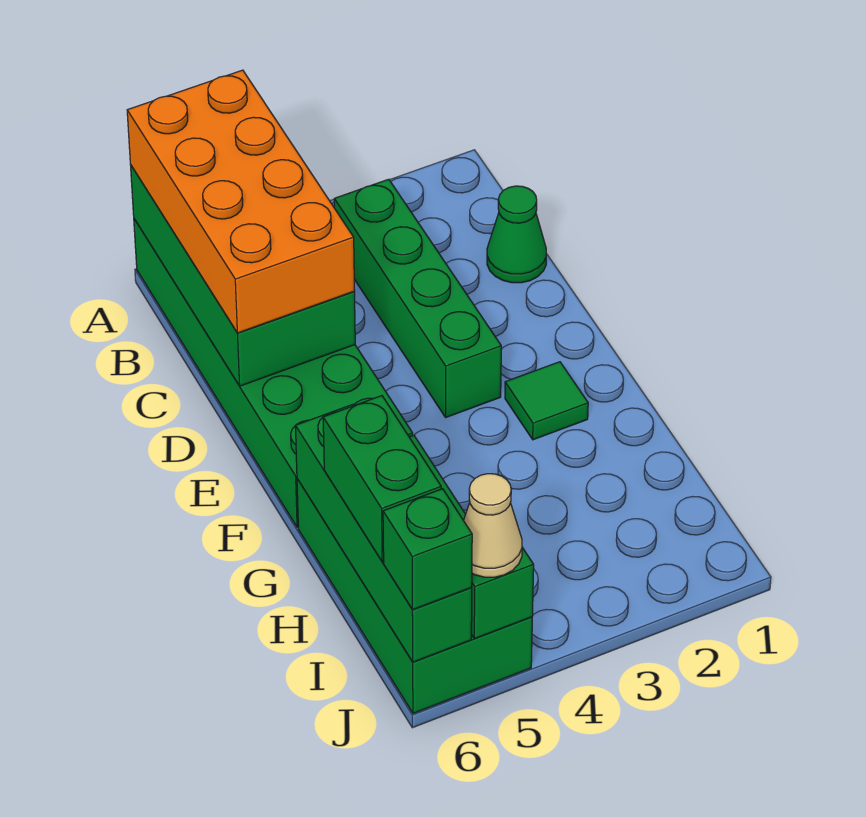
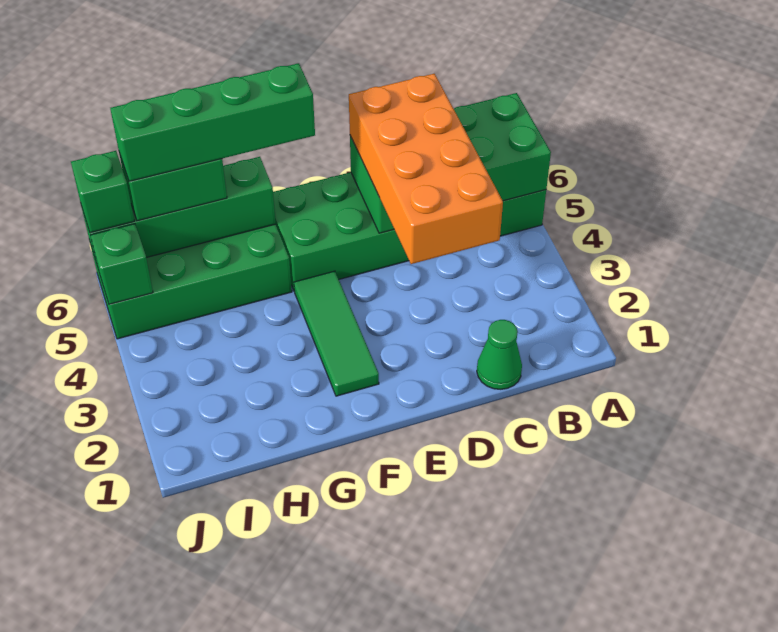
orange brick A5:D6 level 3 -> orange brick C3:D6 level 3
green brick B3:E3 level 1 -> green brick F6:I6 level 4
green tile F2 level 1 -> green tile F2:F4 level 1
tan cone J5 level 3 -> none

